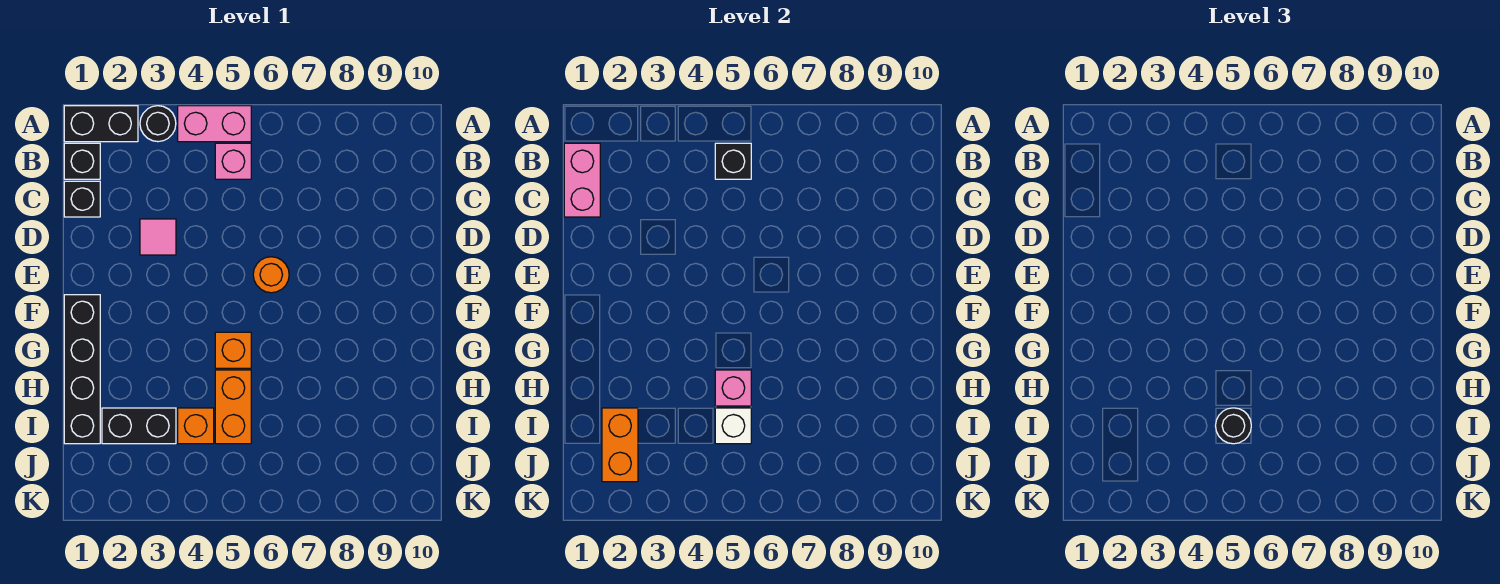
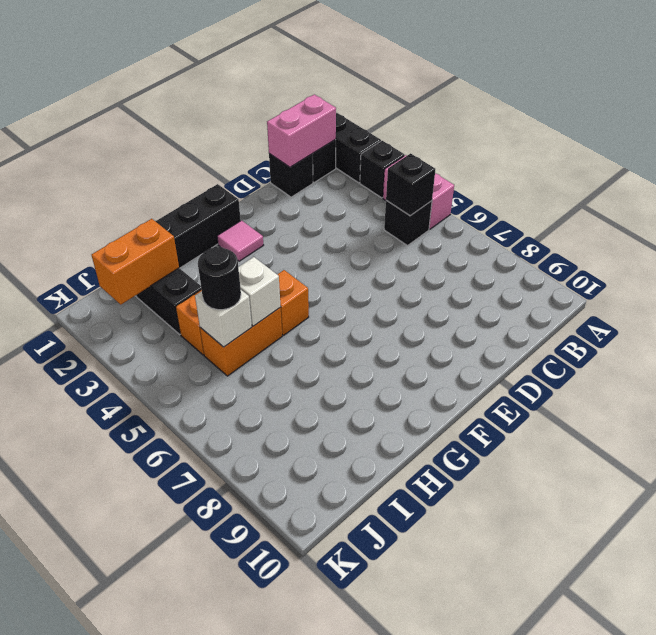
black round brick A3 level 1 -> black brick A3 level 1
pink brick B5 level 1 -> black brick B5 level 1
pink tile D3 level 1 -> pink tile F2 level 1
orange round brick E6 level 1 -> none
pink brick H5 level 2 -> white brick H5 level 2

